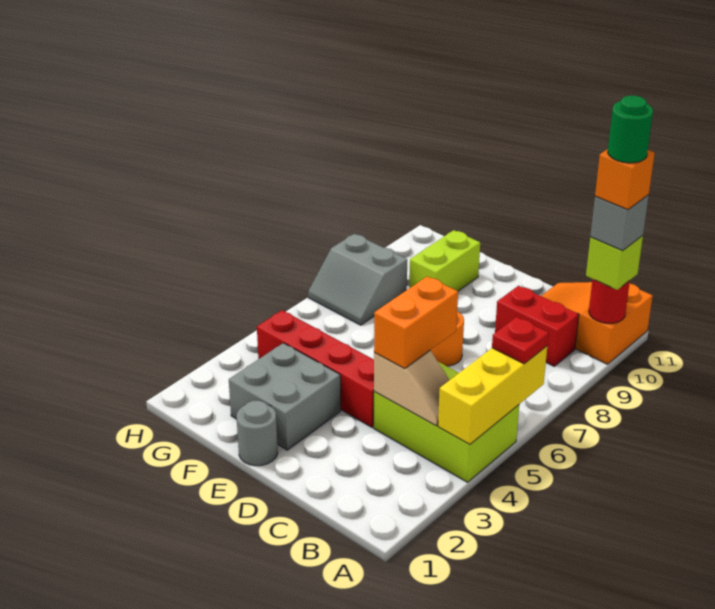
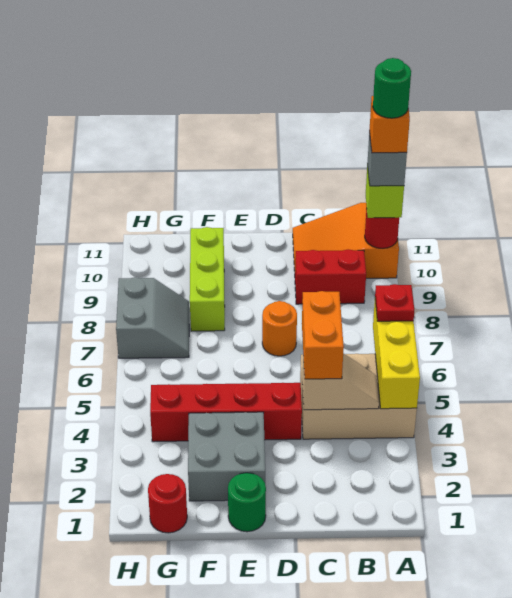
lime brick A4:C5 level 1 -> tan brick A4:C5 level 1
grey round brick E1 level 1 -> green round brick E1 level 1
lime brick F9:F10 level 1 -> lime brick F8:F10 level 1
none -> red round brick G1 level 1
grey slope G7:H8 level 1 top 8 -> grey slope G7:H8 level 1 top H

